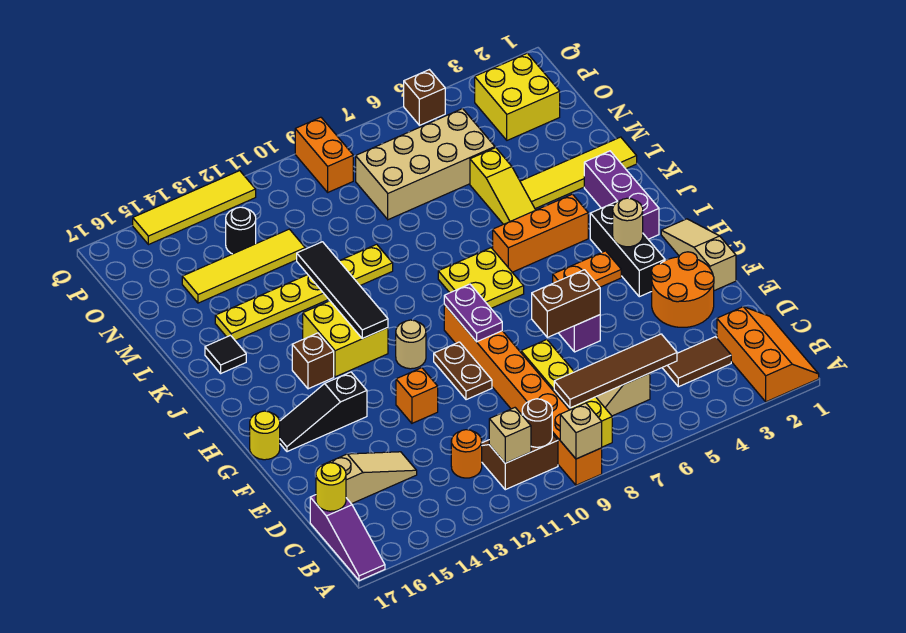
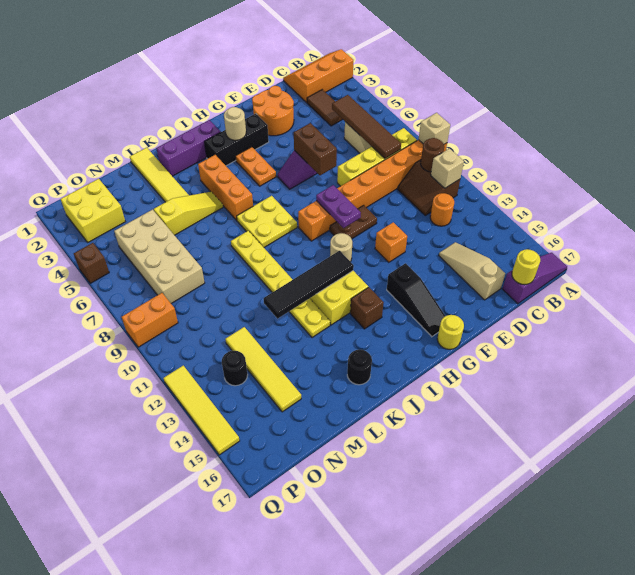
tan slope F1:H1 level 1 top F -> none
purple plate G9:H9 level 2 -> purple plate G9:G10 level 2
black tile K16 level 1 -> black round brick K16 level 1
yellow plate L10:L15 level 1 -> yellow plate K8:K13 level 1

